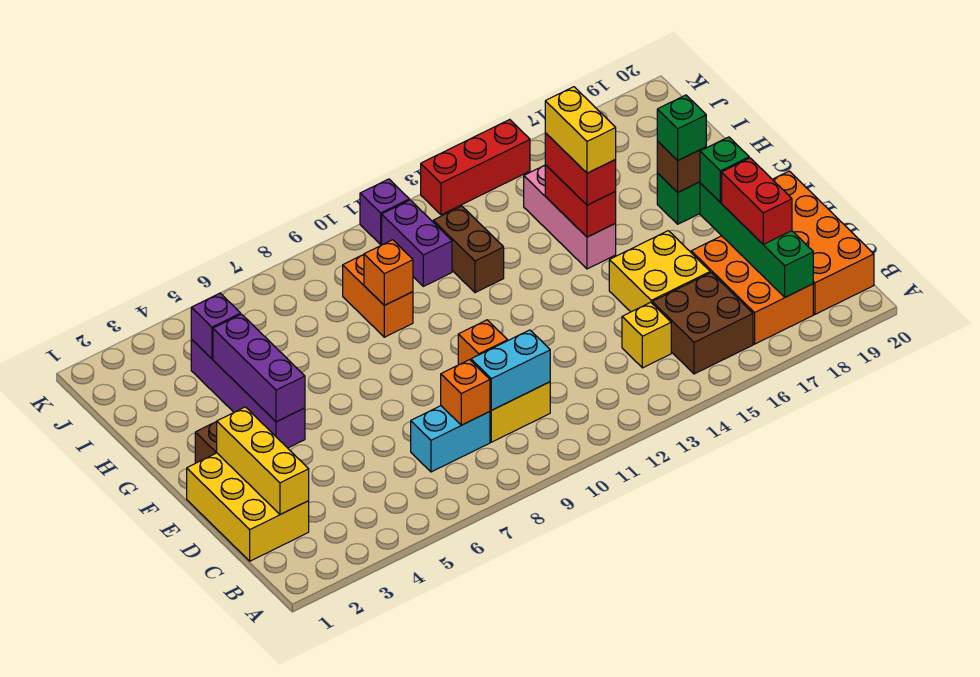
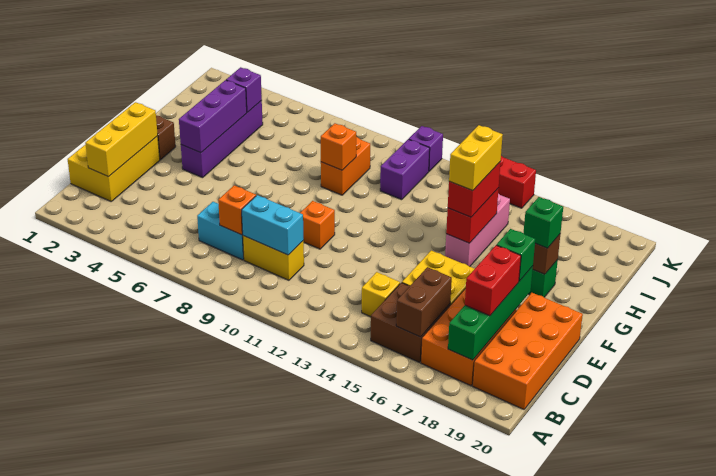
brown brick H12:I12 level 1 -> brown brick B16:C16 level 2

